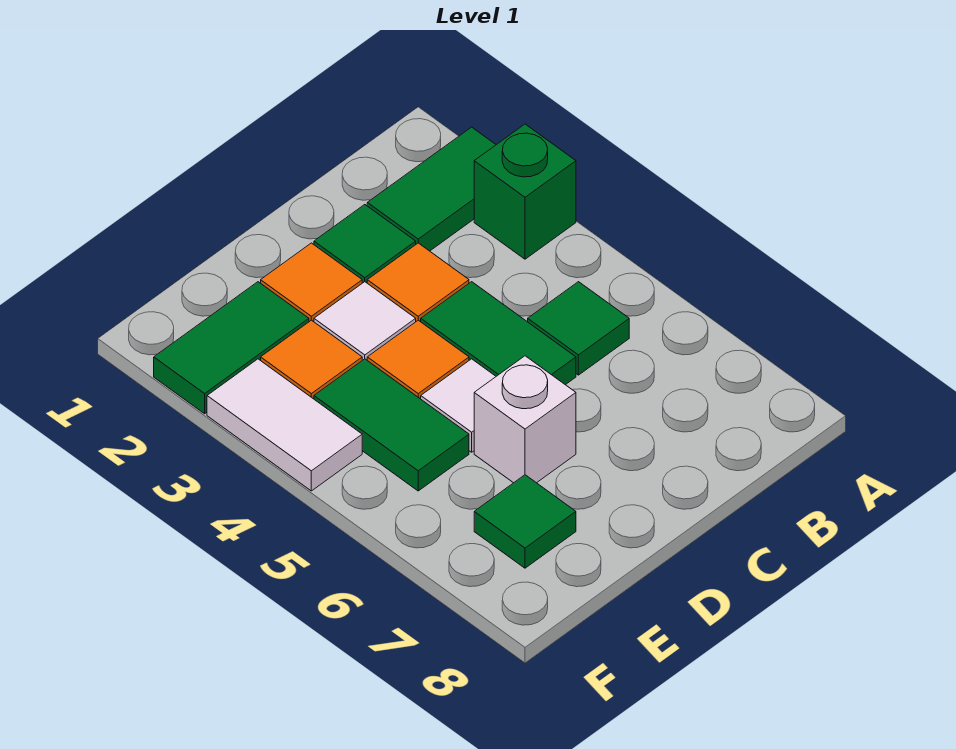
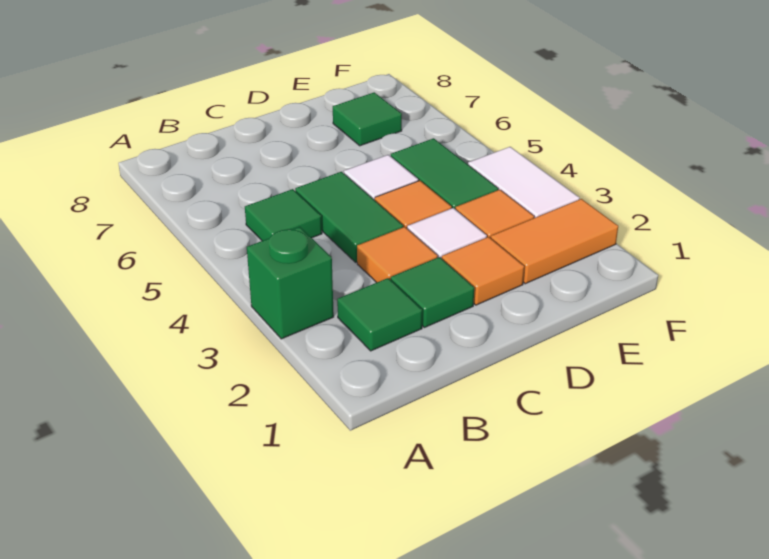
green tile A2:B2 level 1 -> green tile B2 level 1
white brick D6 level 1 -> none
green tile E2:F2 level 1 -> orange tile E2:F2 level 1

